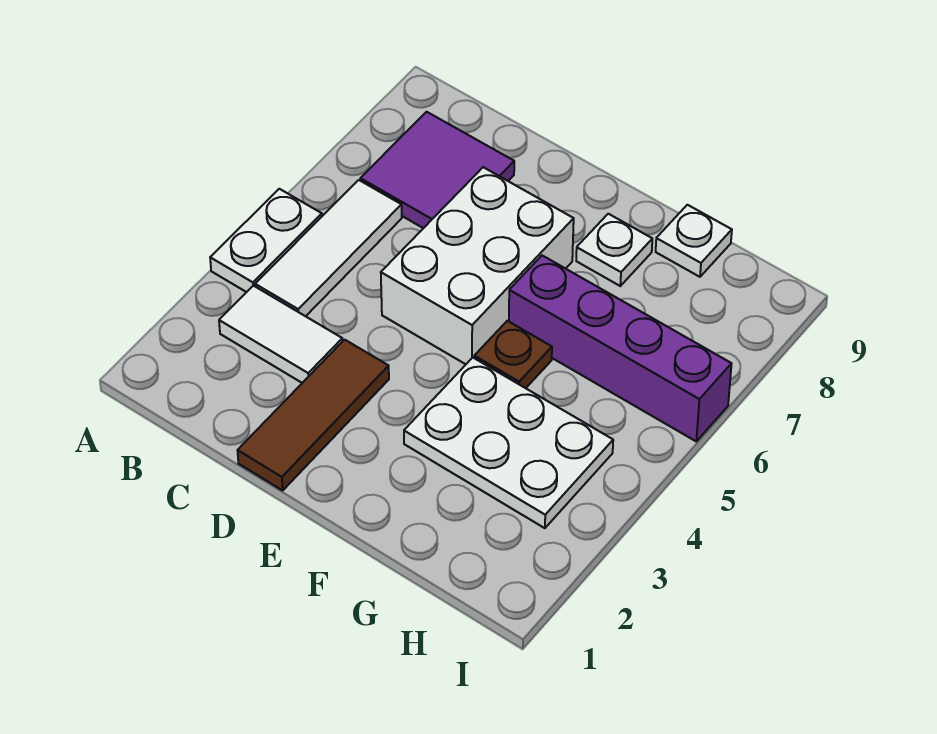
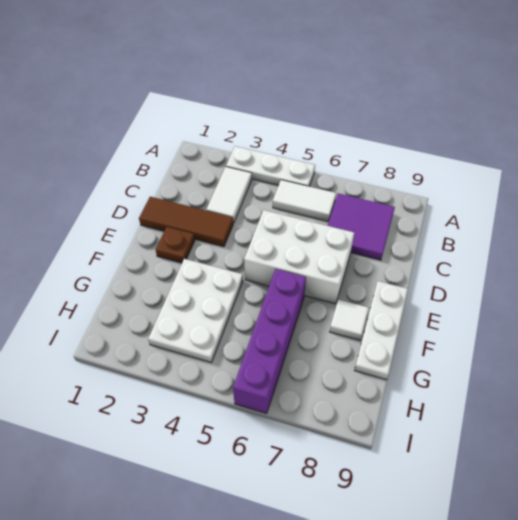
white plate A4:A5 level 1 -> white plate A3:A5 level 1
white tile B4:B6 level 1 -> white tile B5:B6 level 1
brown plate F5 level 1 -> brown plate E2 level 1
white plate F8 level 1 -> white tile F8 level 1
white plate G9 level 1 -> white plate E9:G9 level 1

